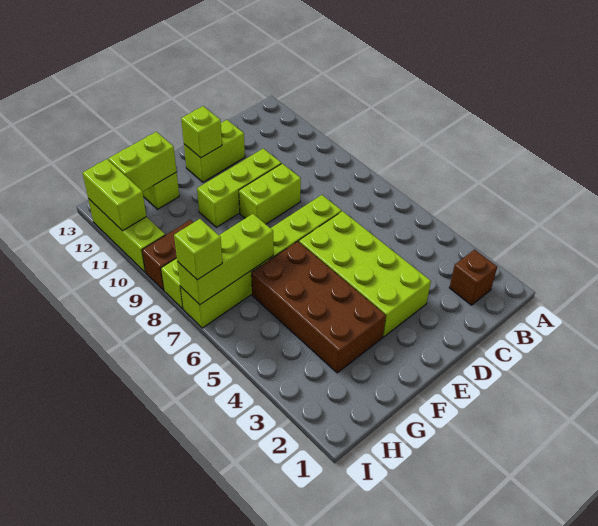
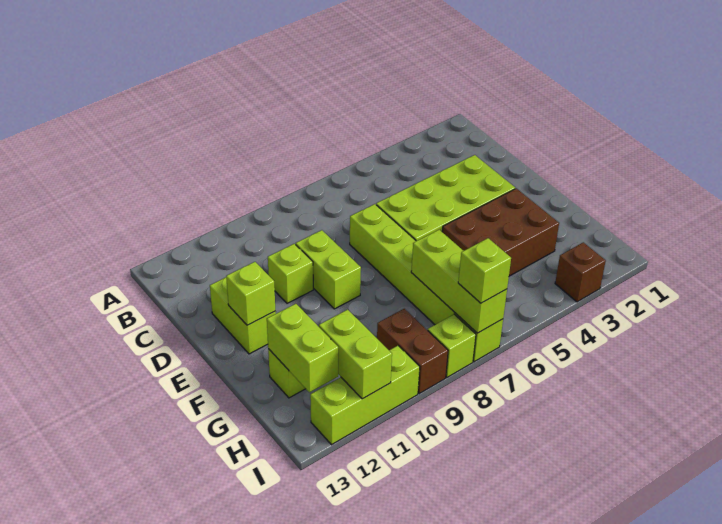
brown brick B2 level 1 -> brown brick I3 level 1
lime brick D10:F10 level 1 -> lime brick D10 level 1
brown brick F3:G6 level 1 -> brown brick F3:G5 level 1
lime brick I11:I12 level 2 -> lime brick H11:I11 level 2

